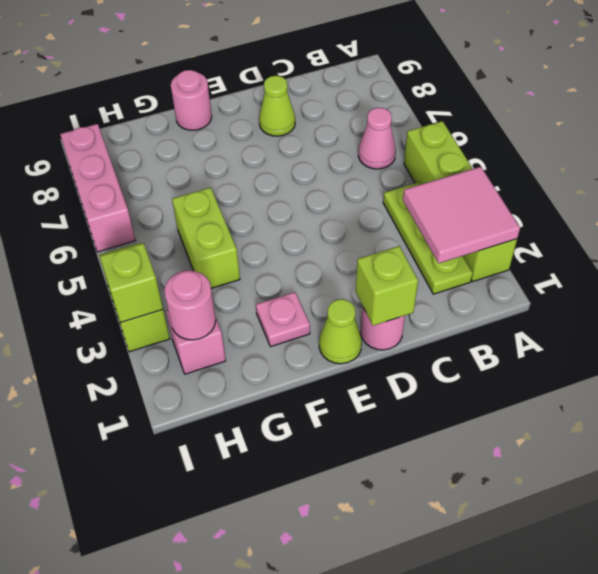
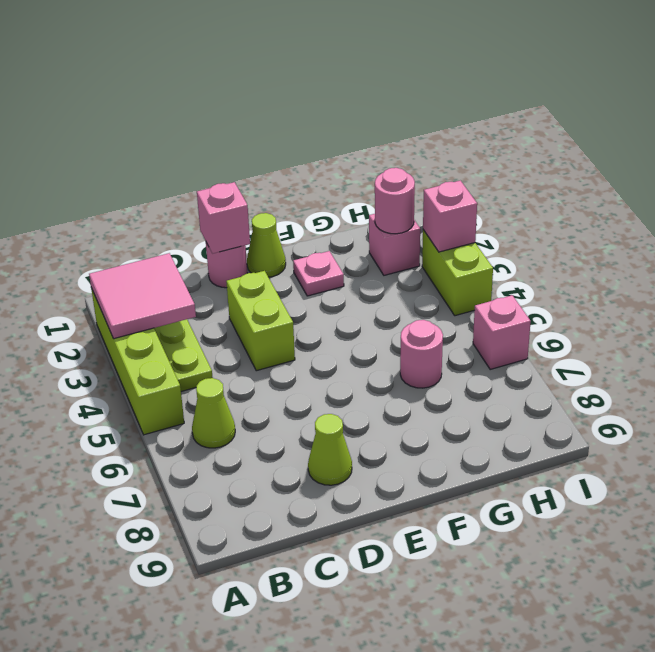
pink cone B6 level 1 -> lime cone B6 level 1
lime brick D1 level 2 -> pink brick D1 level 2
pink round brick F9 level 1 -> pink round brick G6 level 1
lime brick G4:G5 level 1 -> lime brick D3:D4 level 1
lime brick I3 level 2 -> pink brick I3 level 2
pink brick I6:I8 level 1 -> pink brick I6 level 1

